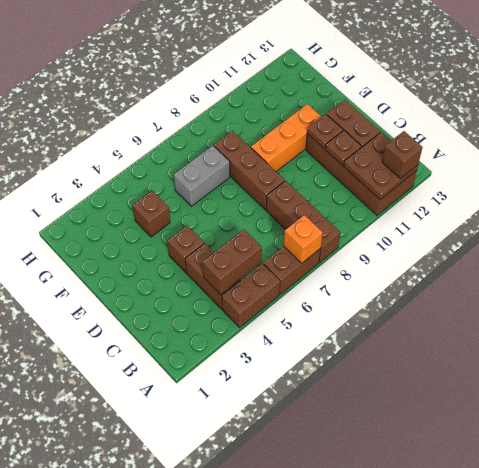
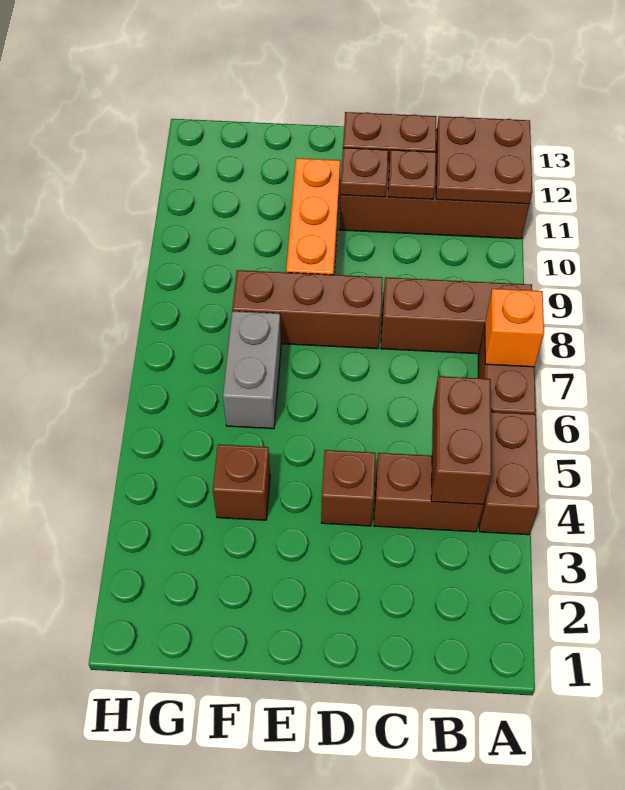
brown brick A12 level 3 -> none

